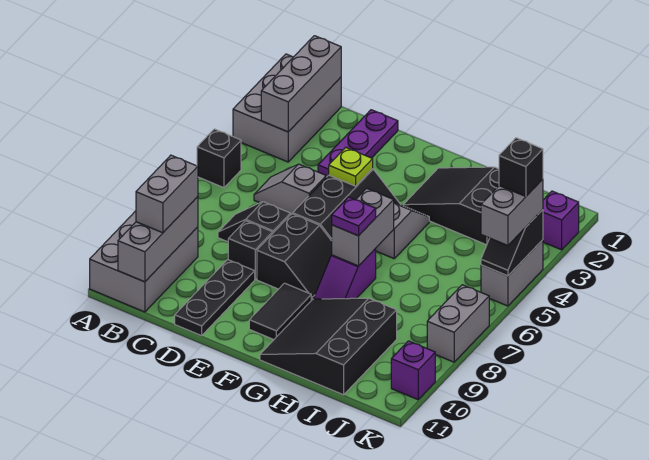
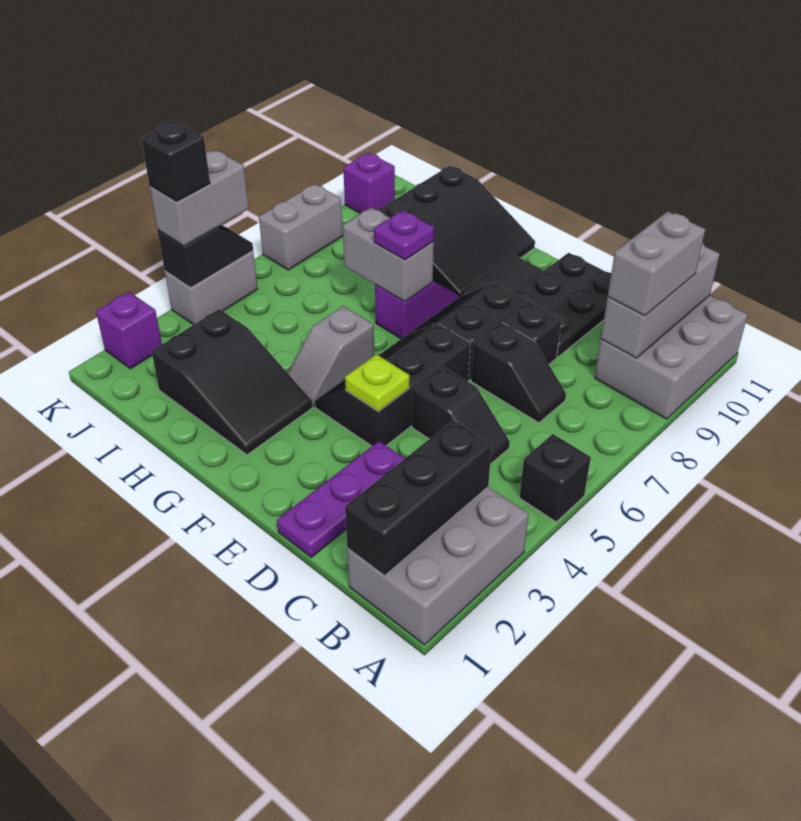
grey brick B1:B3 level 2 -> black brick B1:B3 level 2
grey slope C5:D5 level 1 top D -> black slope C5:D5 level 1 top D
black plate D9:D11 level 1 -> black plate D9:E11 level 1
grey brick G6:G7 level 2 -> grey brick G7:H7 level 2

